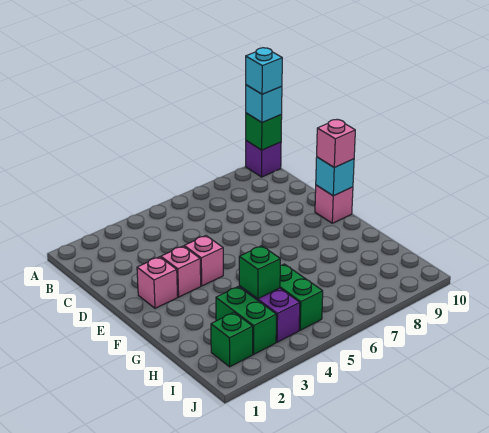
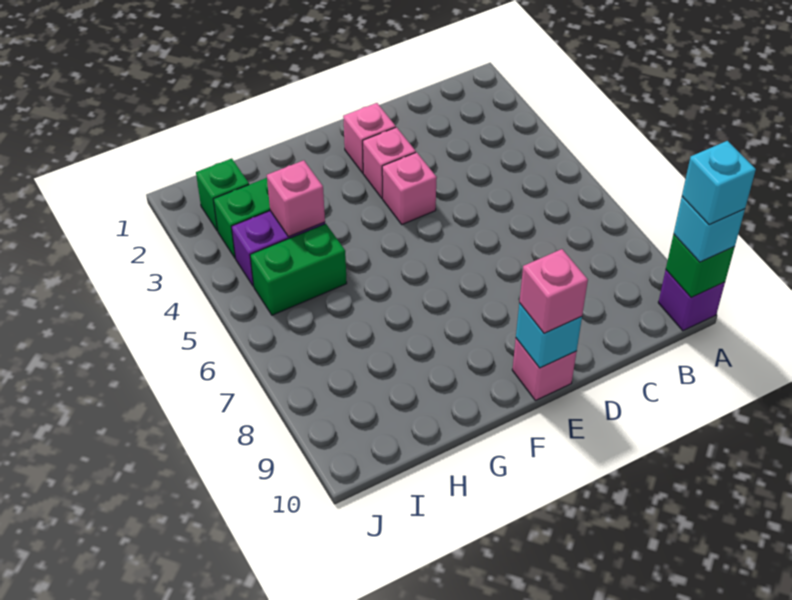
green brick H4 level 2 -> pink brick H4 level 2

